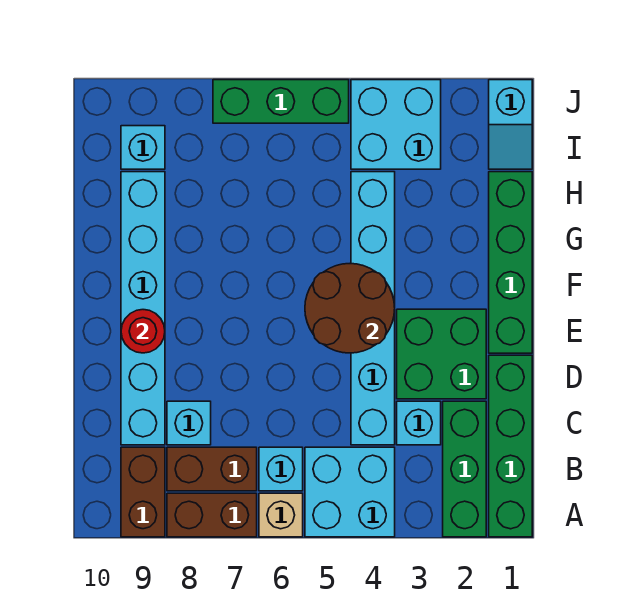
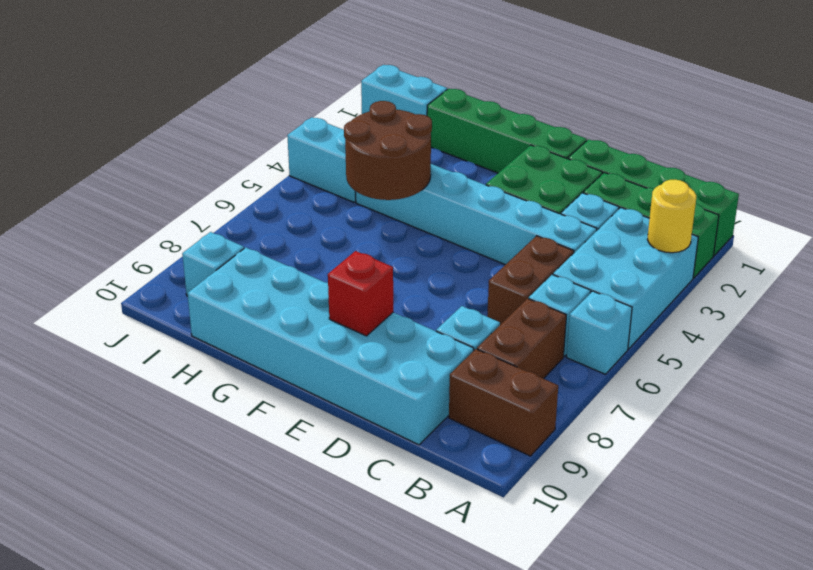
none -> yellow round brick A3 level 2
cyan brick A4:B5 level 1 -> cyan brick A3:B5 level 1
tan brick A6 level 1 -> cyan brick A6 level 1
brown brick A7:A8 level 1 -> brown brick C5:C6 level 1
cyan brick C9:H9 level 1 -> cyan brick C9:H10 level 1
brown round brick E4:F5 level 2 -> brown round brick G4:H5 level 2
red round brick E9 level 2 -> red brick E9 level 2
cyan slope I1:J1 level 1 top J -> cyan brick I1:J1 level 1
cyan brick I3:J4 level 1 -> cyan brick I4:J4 level 1
green brick J5:J7 level 1 -> none

